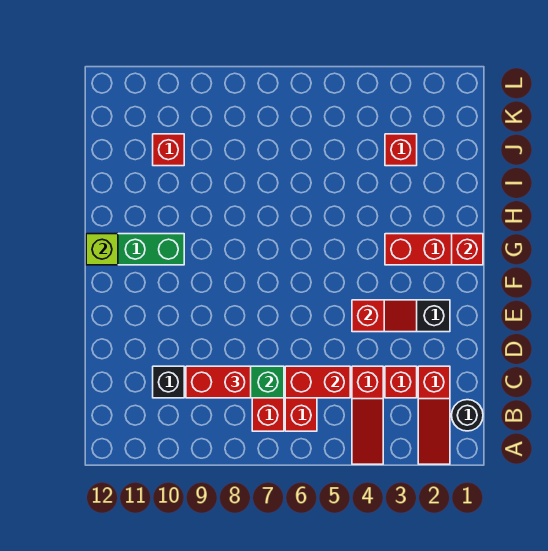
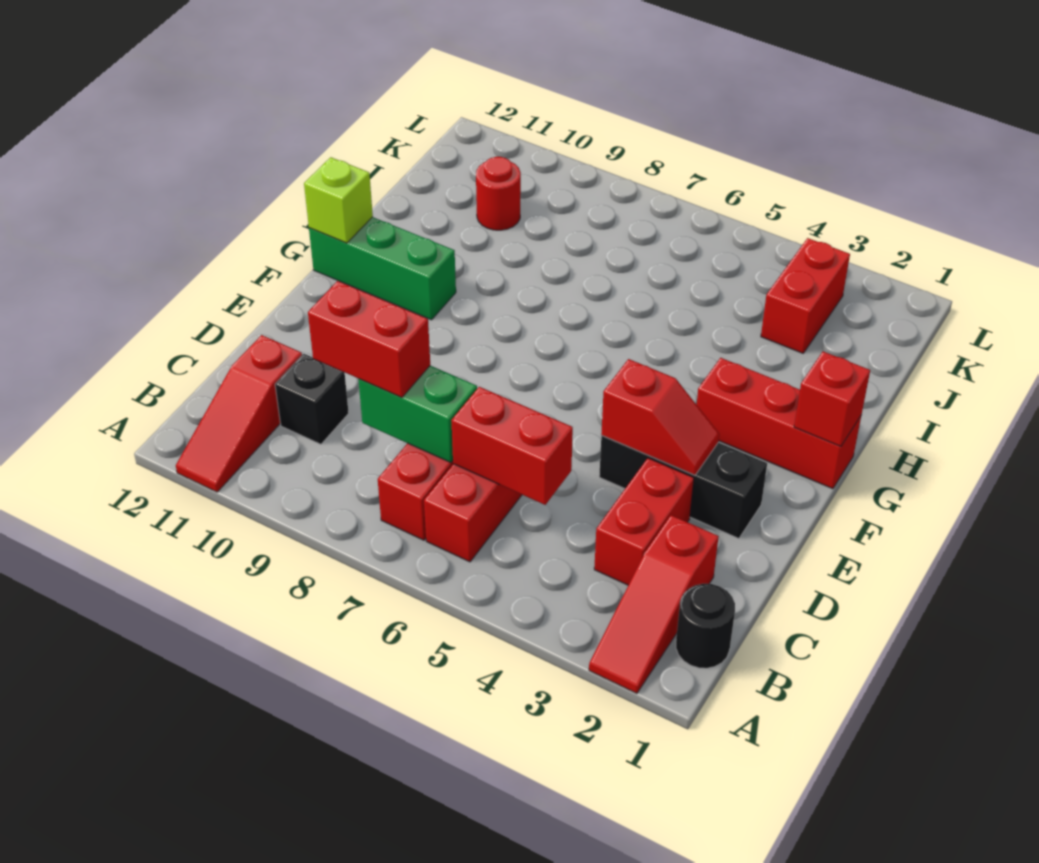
red slope A4:C4 level 1 top C -> red slope A11:C11 level 1 top C
red brick C3 level 1 -> red brick C3:D3 level 1
red brick J3 level 1 -> red brick J3:K3 level 1
red brick J10 level 1 -> red round brick J10 level 1

